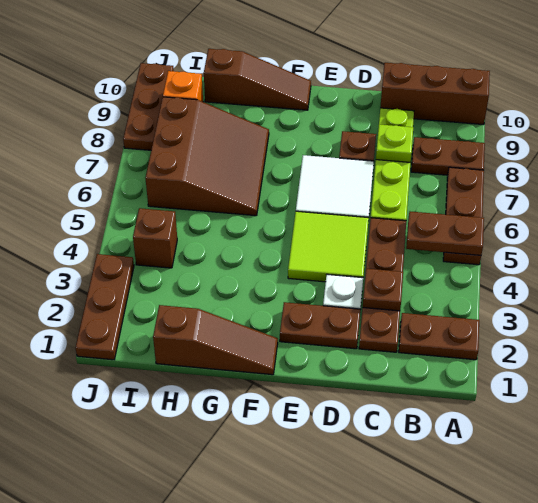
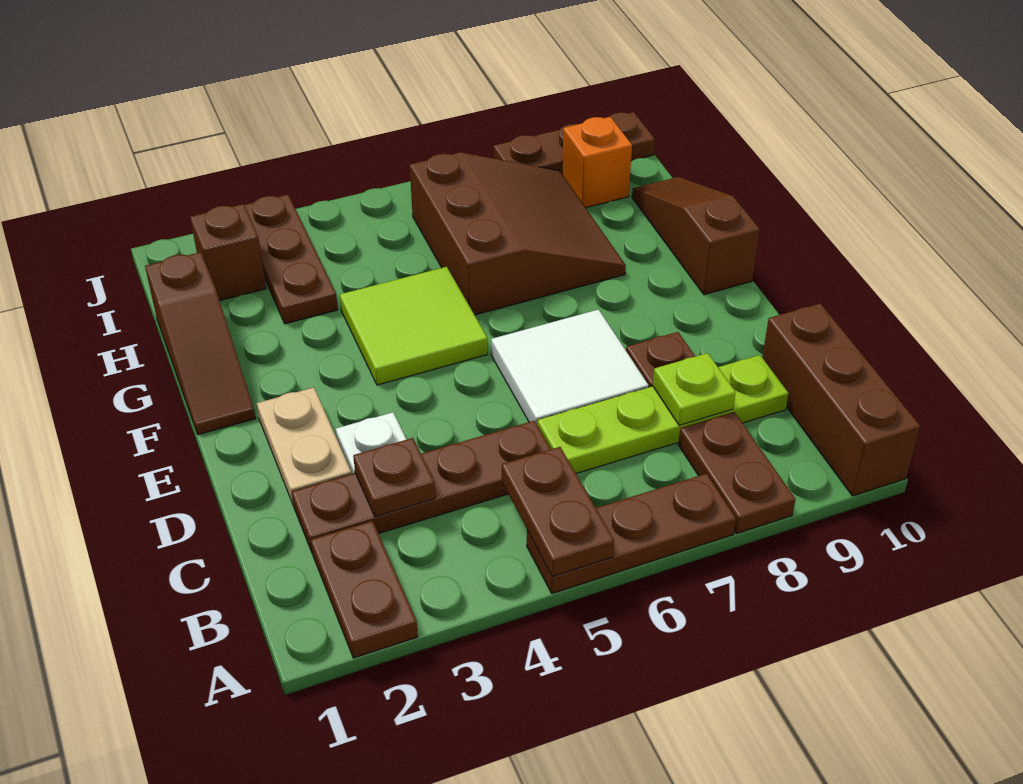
brown plate D2:E2 level 1 -> tan plate D2:E2 level 1
lime tile D4:E5 level 1 -> lime tile F4:G5 level 1
brown slope F10:H10 level 1 top H -> brown slope F10:H10 level 1 top F
brown slope G6:I8 level 1 top I -> brown slope G6:I8 level 1 top 6
brown brick I4 level 1 -> brown brick I2 level 1
brown plate J1:J3 level 1 -> brown plate H3:J3 level 1

